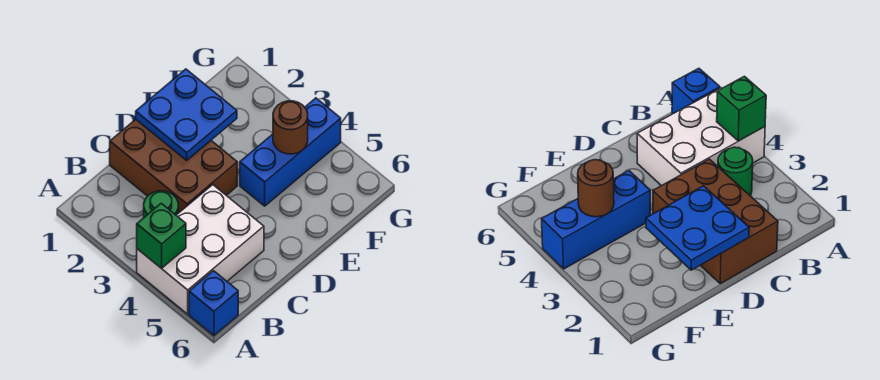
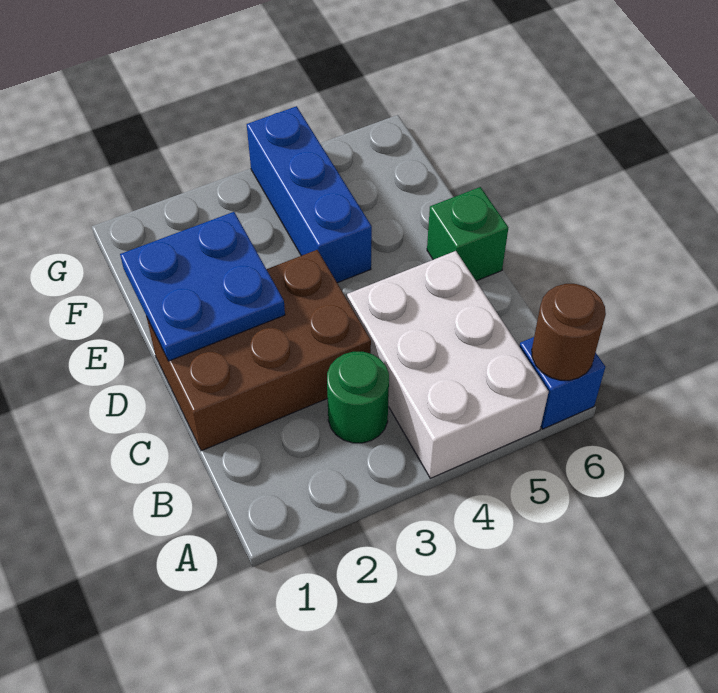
green brick A4 level 2 -> green brick D6 level 1
brown round brick F4 level 2 -> brown round brick A6 level 2

